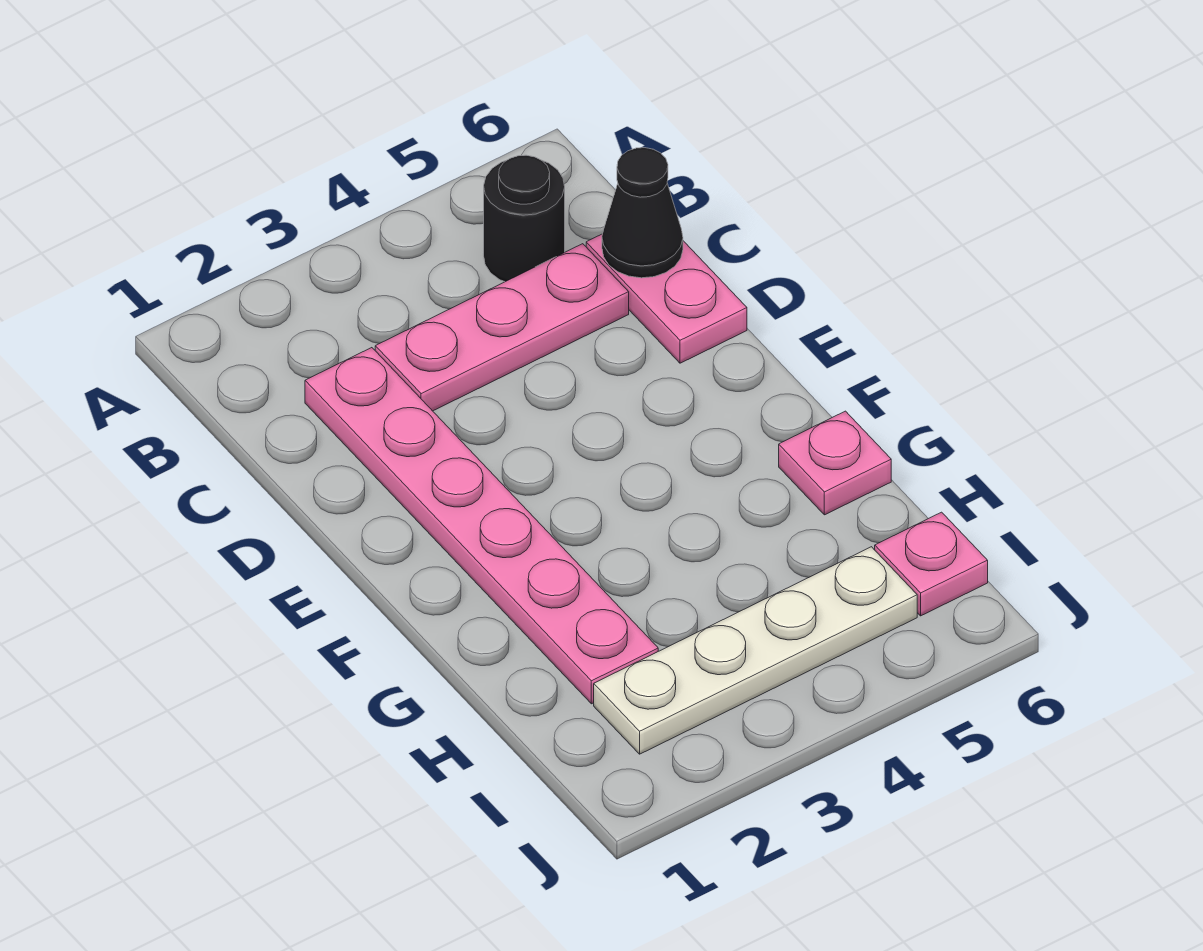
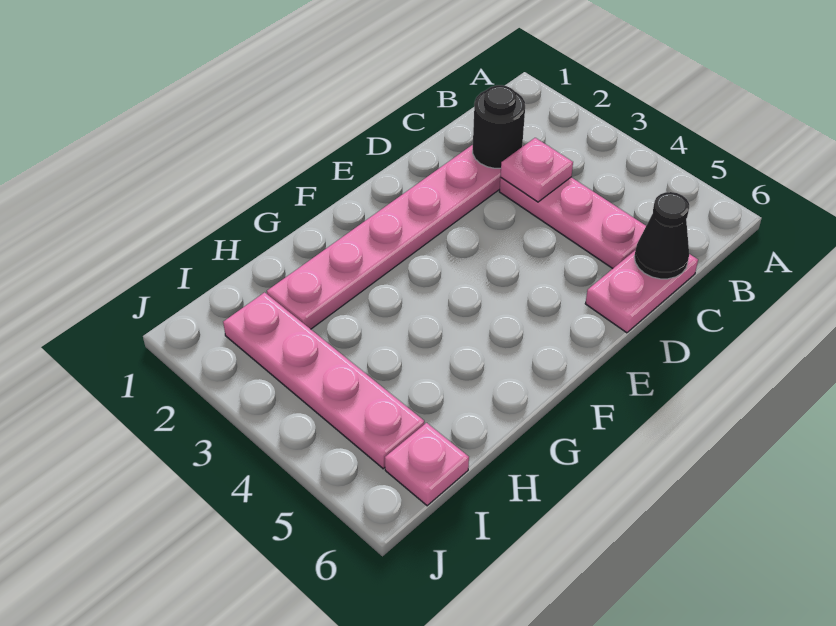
black round brick B5 level 1 -> black round brick C2 level 2
pink plate G6 level 1 -> pink plate C3 level 2
white plate I2:I5 level 1 -> pink plate I2:I5 level 1

